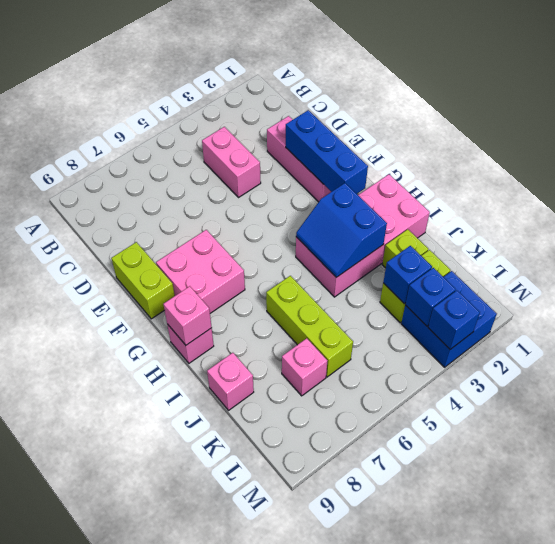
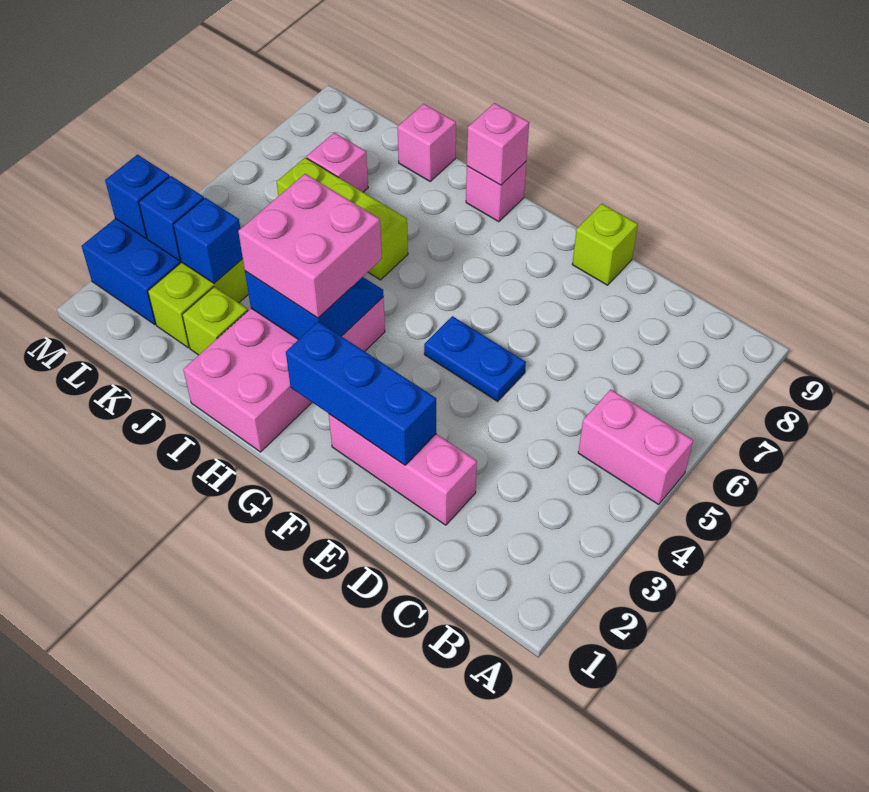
pink brick C4:D4 level 1 -> pink brick A5:B5 level 1
none -> blue plate E5:F5 level 1
lime brick E9:F9 level 1 -> lime brick E9 level 1
pink brick F7:G8 level 1 -> pink brick H3:I4 level 3

